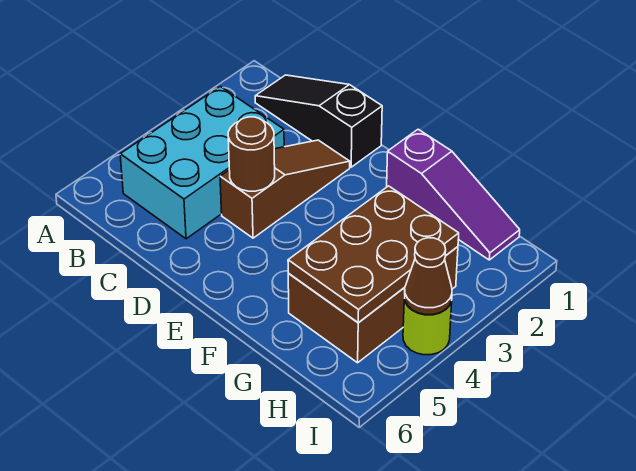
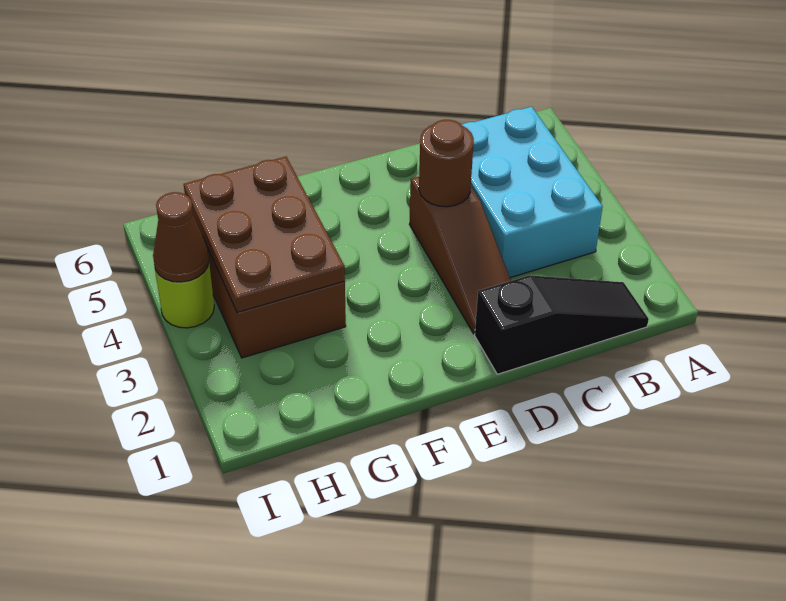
purple slope F1:H1 level 1 top F -> none

